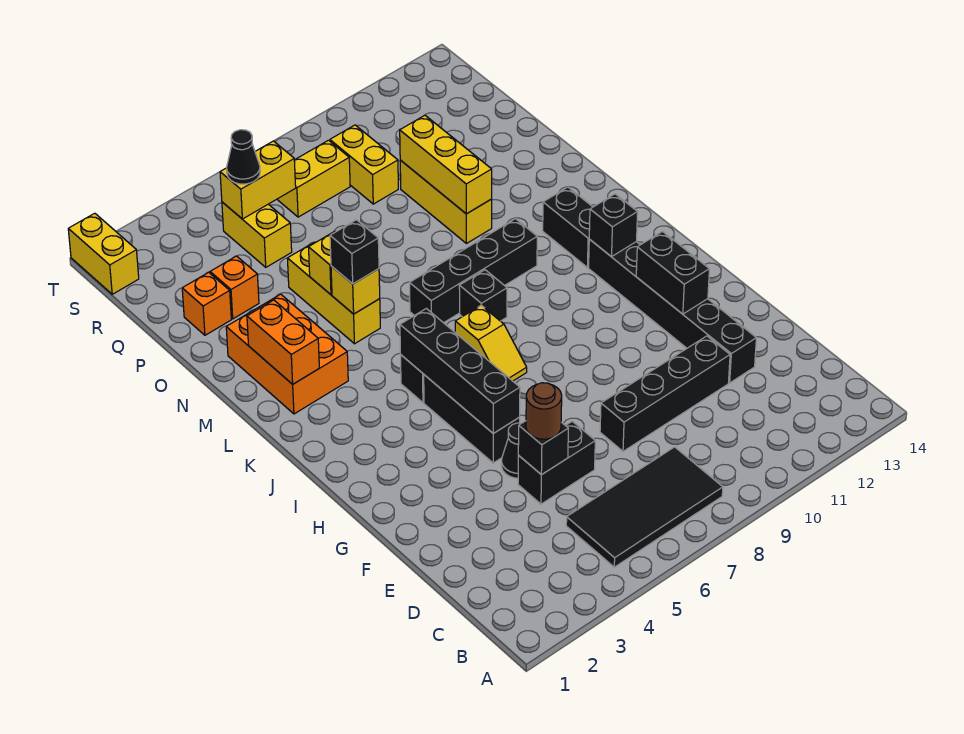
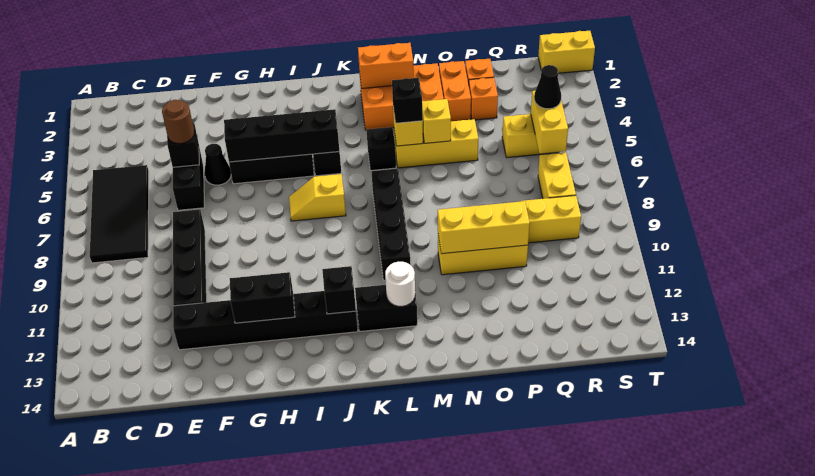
black brick K8 level 1 -> black brick L5 level 1
none -> white round brick L12 level 2
none -> orange brick O2:O3 level 1

